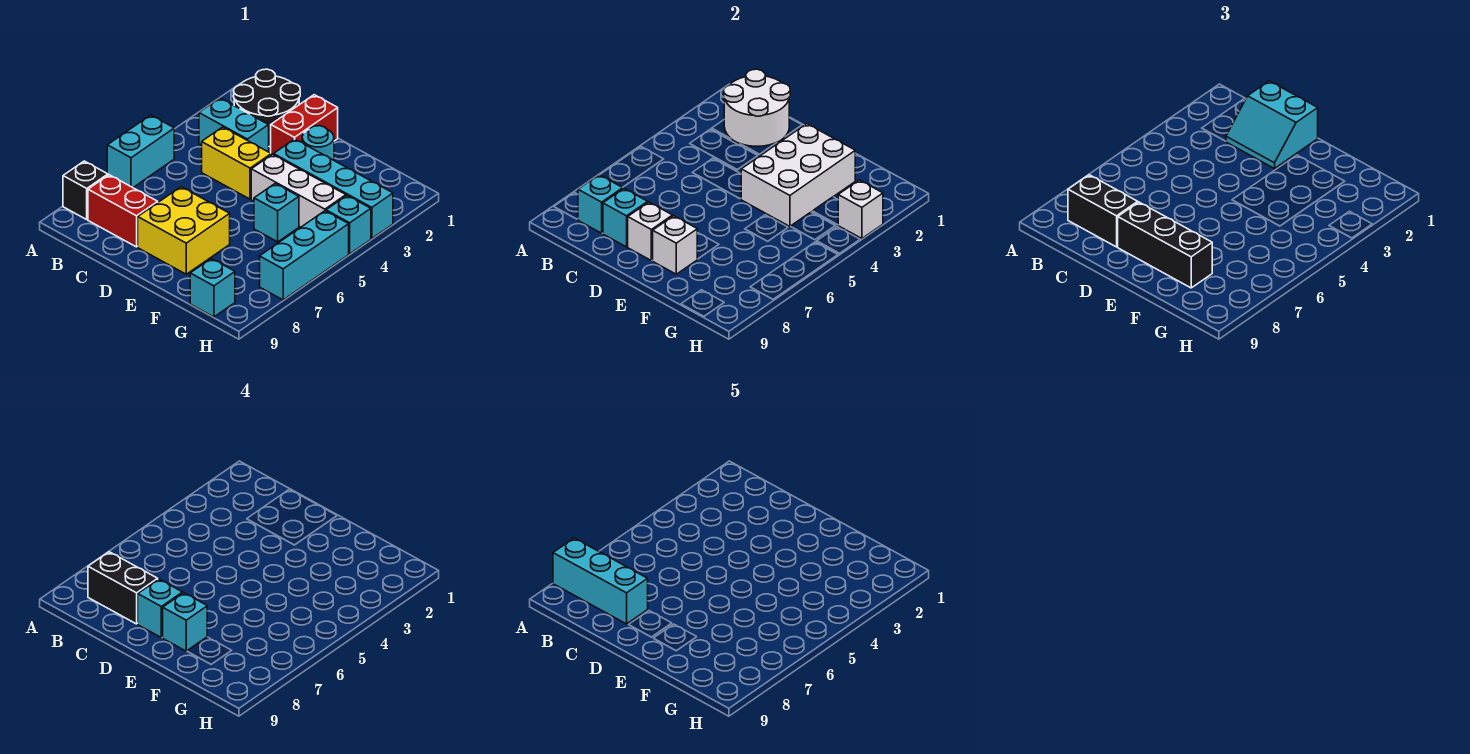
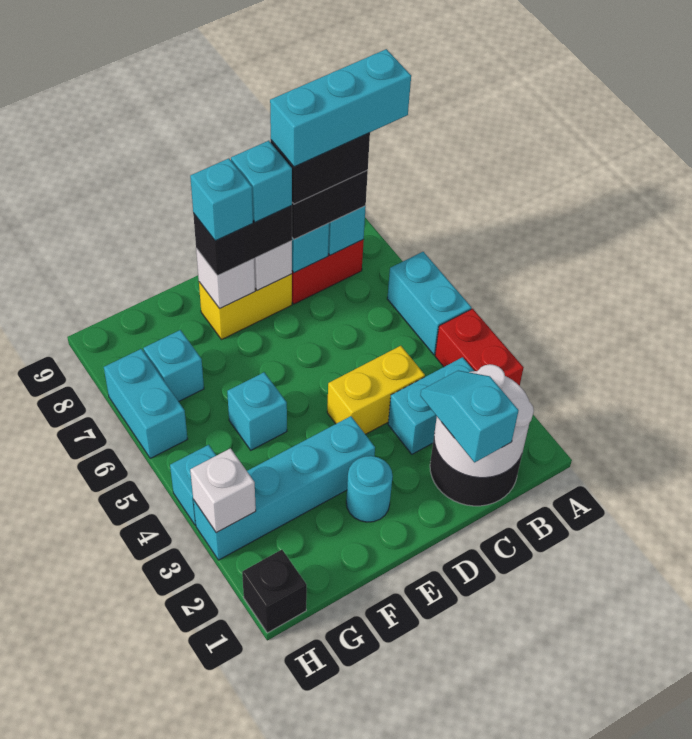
black brick A8 level 1 -> black brick H1 level 1
cyan slope C1:D2 level 3 top 1 -> cyan slope C1:C2 level 3 top 1
red brick D1:D2 level 1 -> red brick A3:A4 level 1
yellow brick D7:E8 level 1 -> yellow brick D8:E8 level 1
black brick D8:F8 level 3 -> black brick D8:E8 level 3
white brick E2:F4 level 2 -> none
white brick E4:G4 level 1 -> none
cyan brick G9 level 1 -> cyan brick G7 level 1
cyan brick H5:H7 level 1 -> cyan brick H6:H7 level 1

